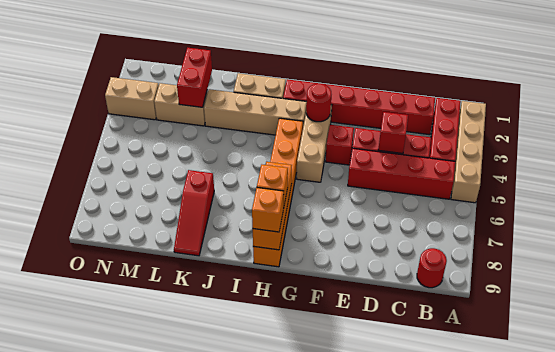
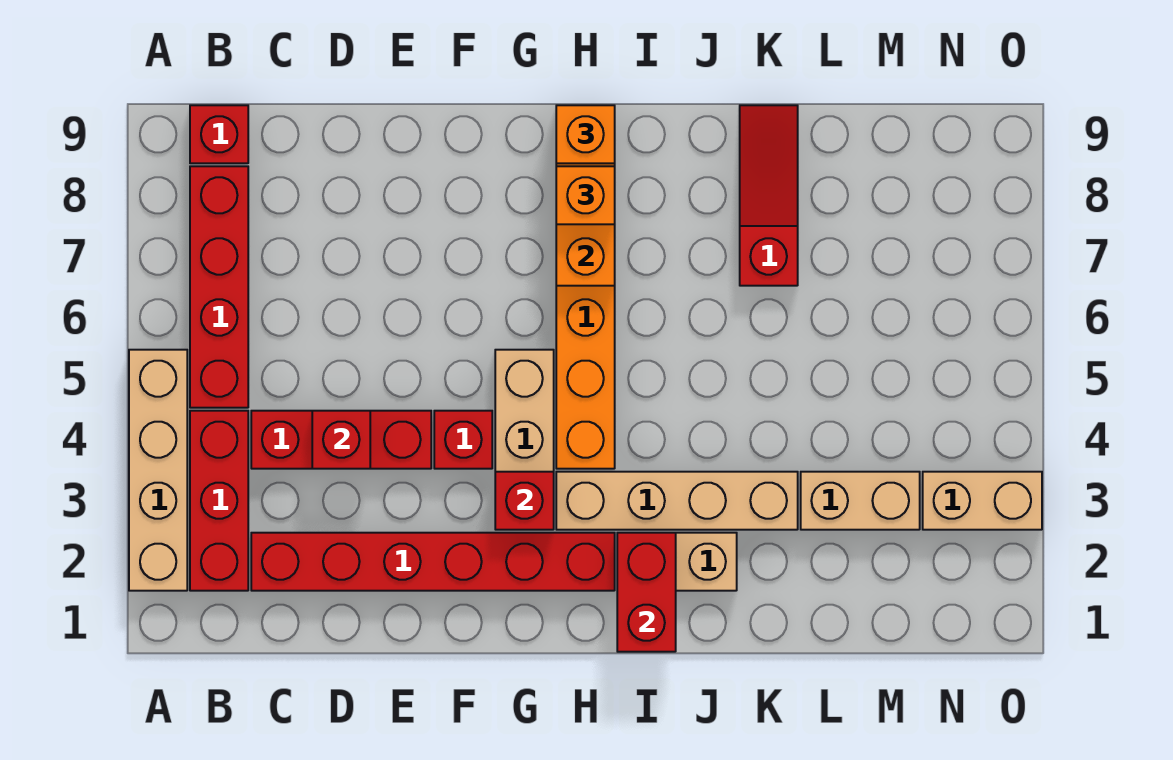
red brick B5:E5 level 1 -> red brick B5:B8 level 1
red round brick B9 level 1 -> red brick B9 level 1
red round brick G3 level 2 -> red brick G3 level 2
red brick L2:L3 level 2 -> red brick I1:I2 level 2

